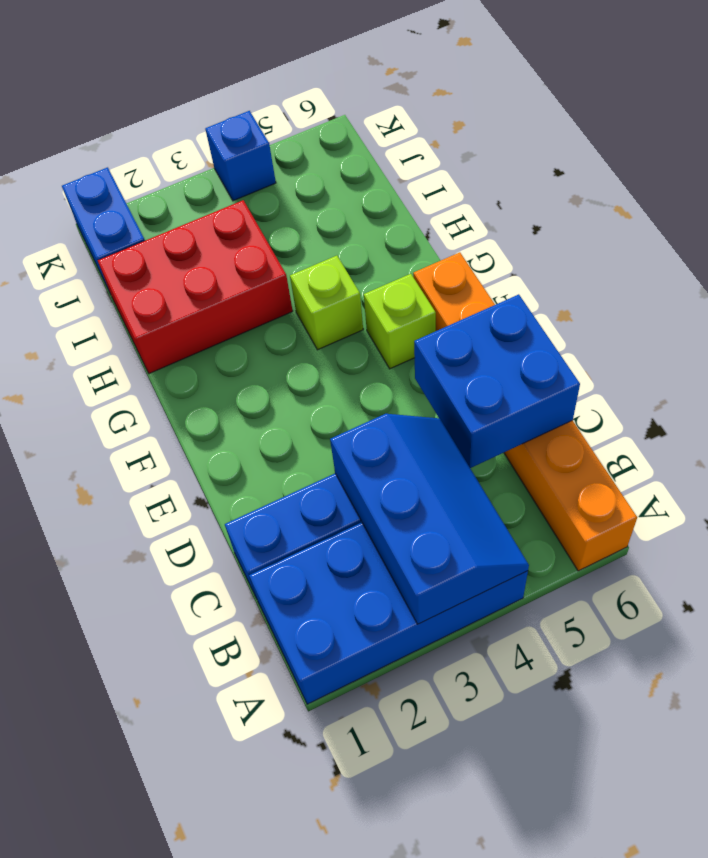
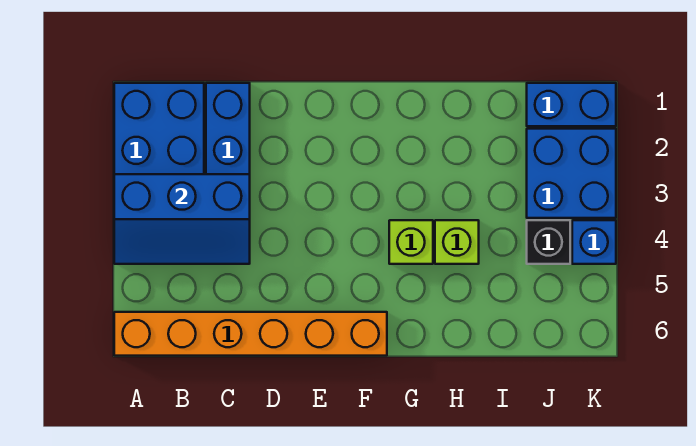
blue brick C5:D6 level 2 -> blue brick J2:K3 level 1
lime brick F5 level 1 -> lime brick H4 level 1
red brick H1:I3 level 1 -> none
none -> black brick J4 level 1

